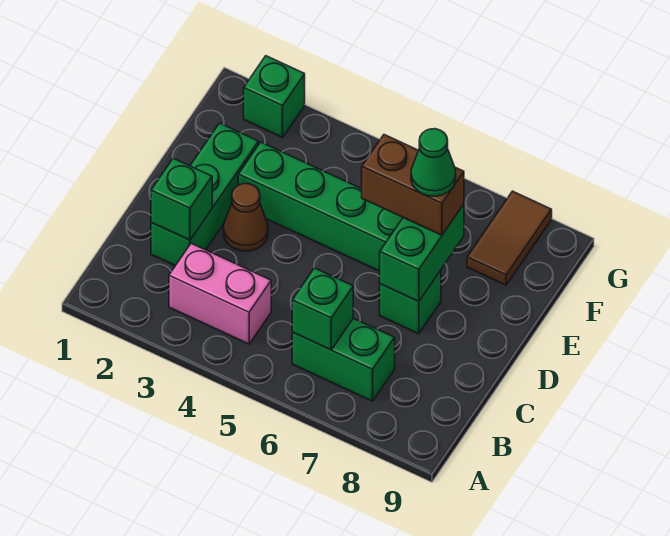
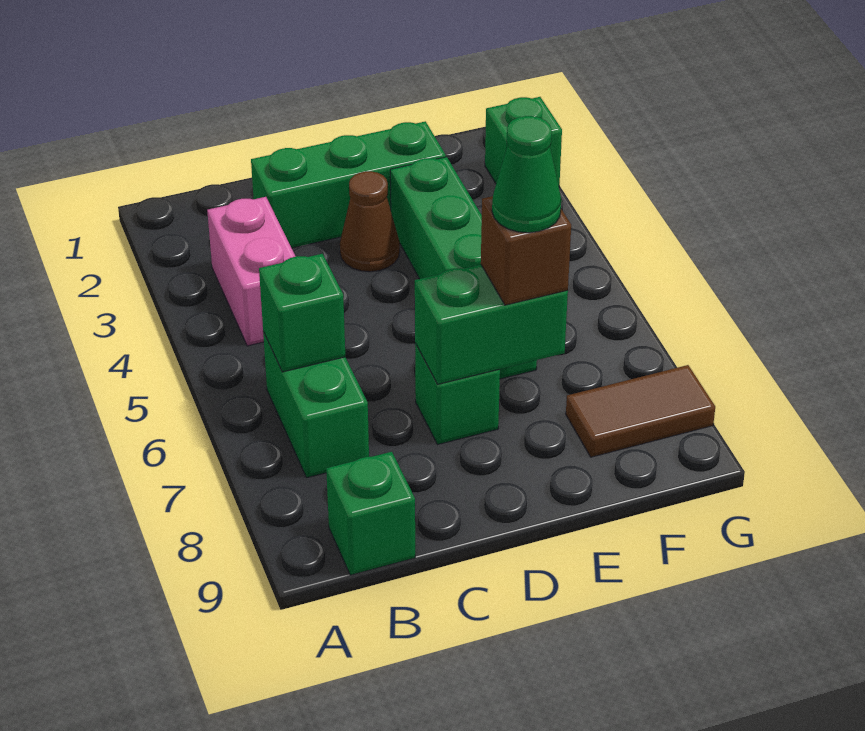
green brick C2 level 2 -> green brick B9 level 1
brown brick E6:E7 level 3 -> brown brick E7 level 3

